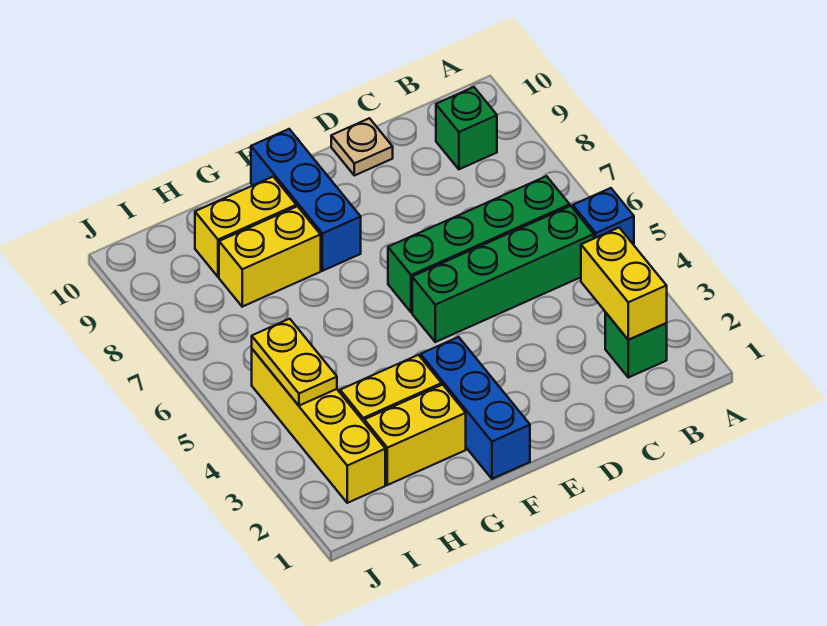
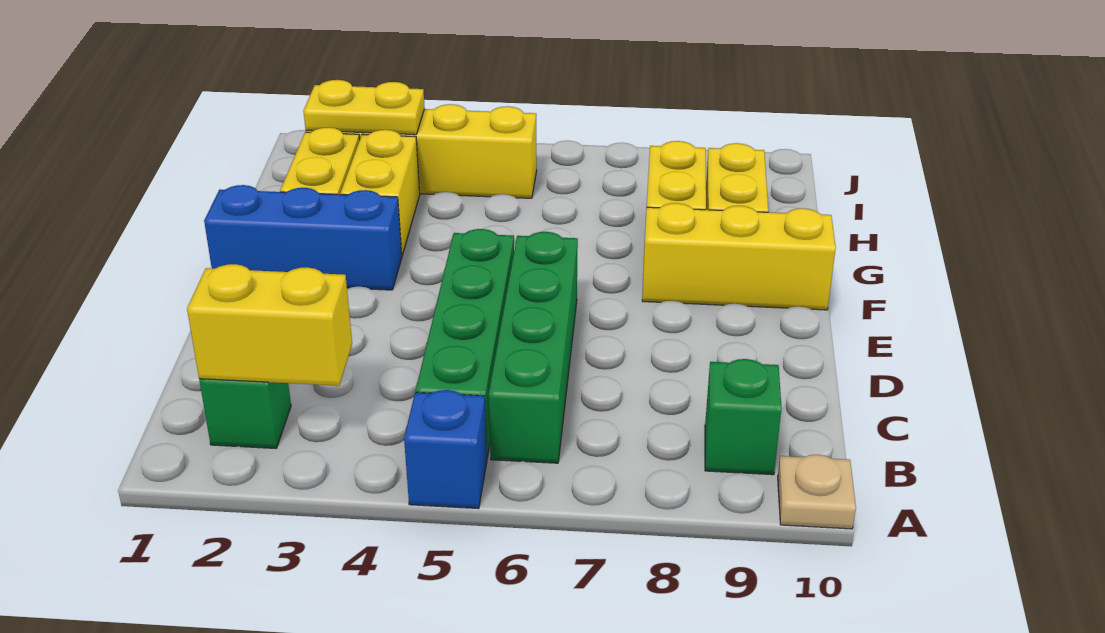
tan plate D10 level 1 -> tan plate A10 level 1
blue brick F8:F10 level 1 -> yellow brick F8:F10 level 1
yellow plate I4:I5 level 2 -> yellow plate I2:I3 level 2

